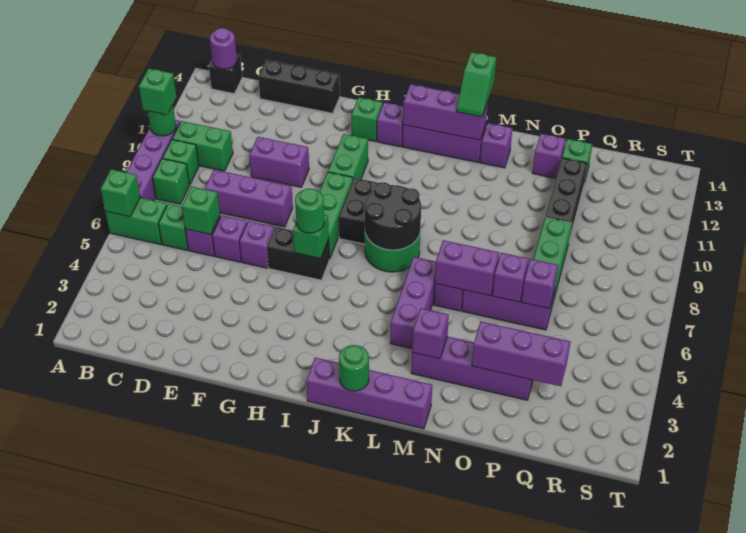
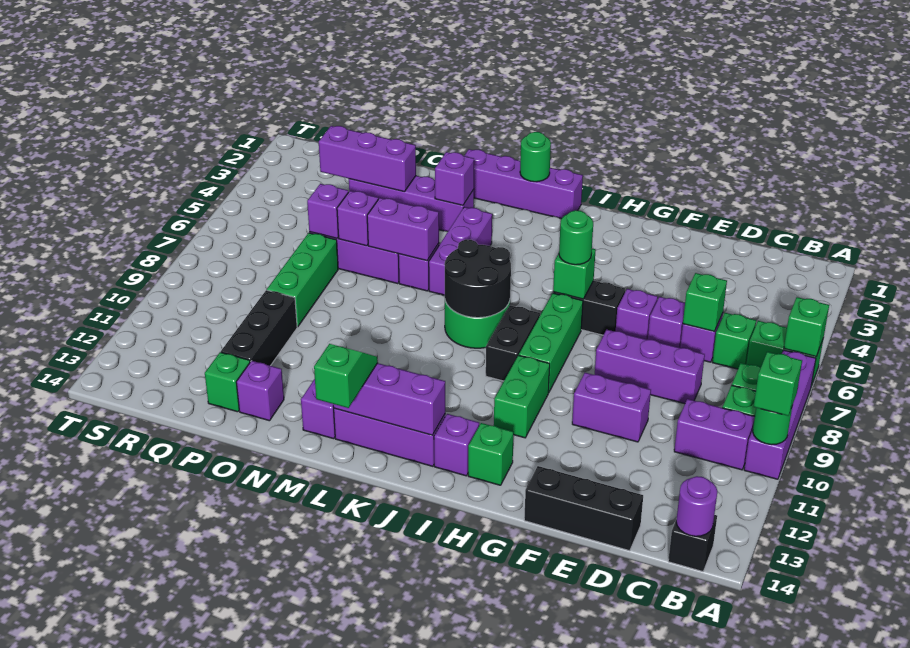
green brick B10:C10 level 1 -> purple brick B10:C10 level 1

